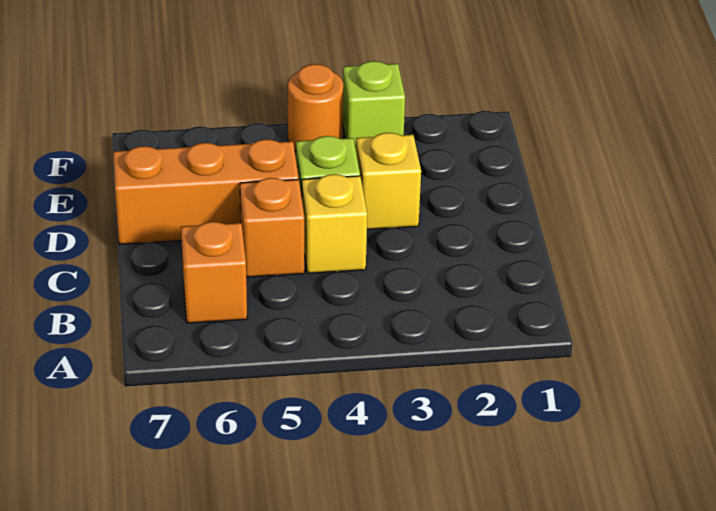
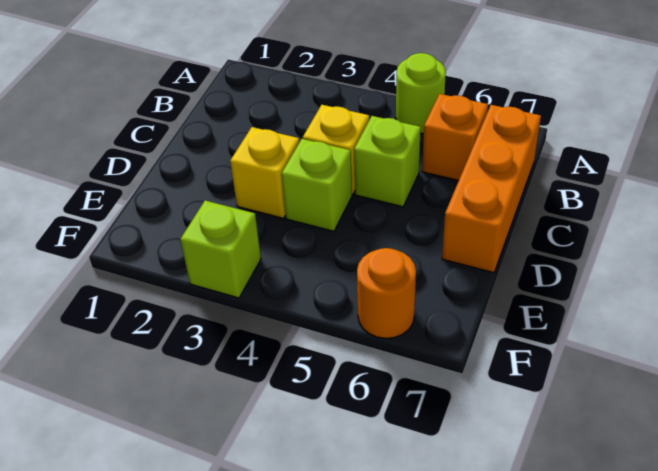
none -> lime round brick A5 level 1
orange brick C5 level 1 -> lime brick C5 level 1
orange brick D5:D7 level 1 -> orange brick B7:D7 level 1
orange round brick F4 level 1 -> orange round brick F6 level 1

